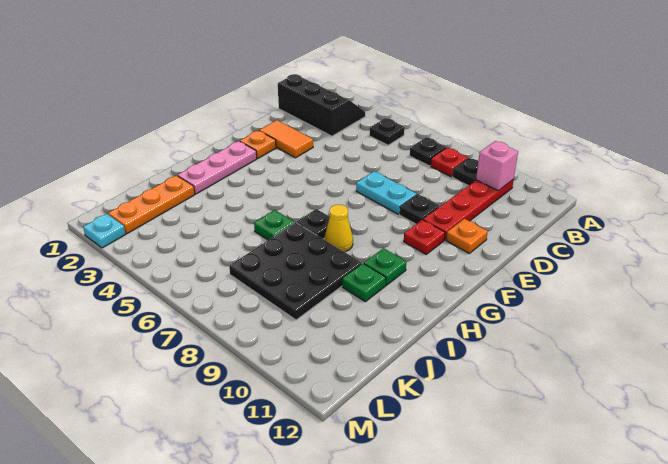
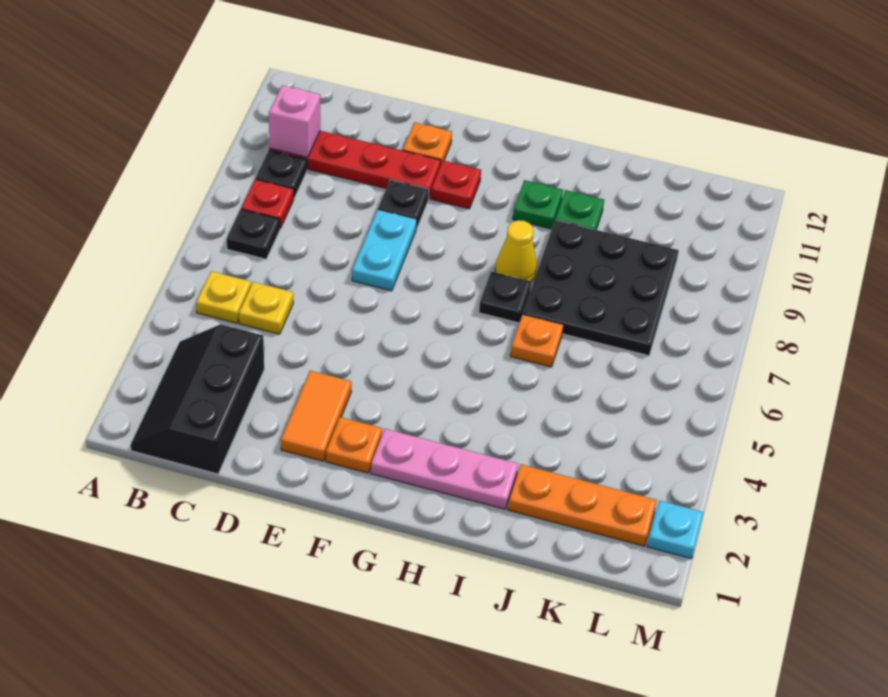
black plate B5 level 1 -> yellow plate B5 level 1
none -> yellow plate C5 level 1
green plate I6 level 1 -> orange plate I6 level 1

